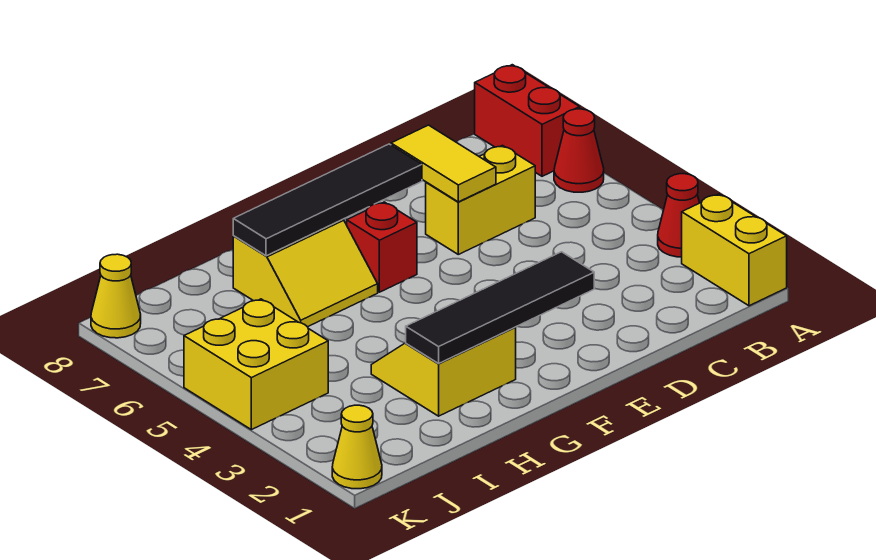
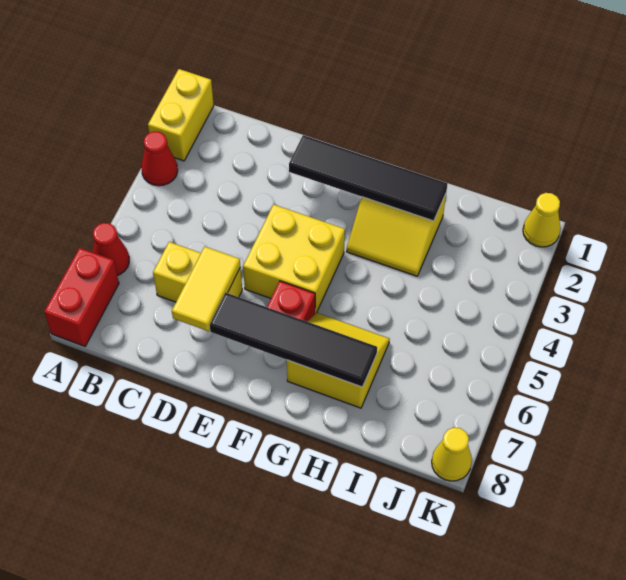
yellow brick J4:K5 level 1 -> yellow brick E4:F5 level 1

